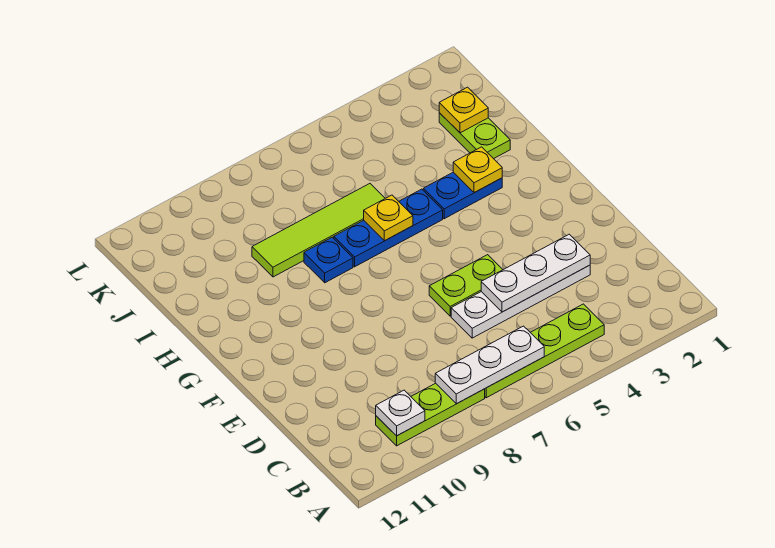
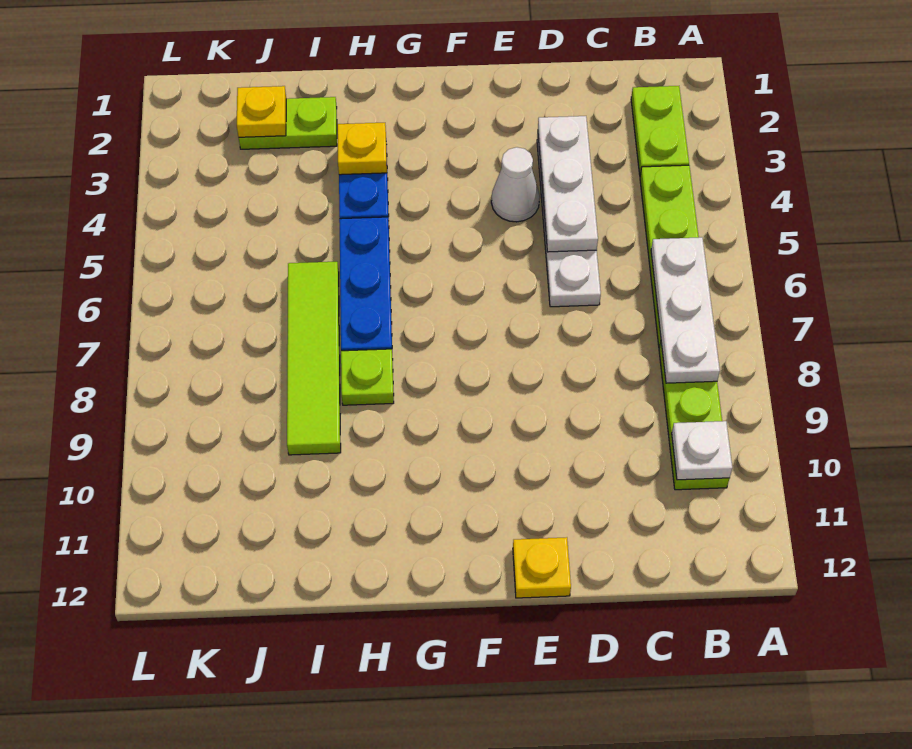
none -> white cone E4 level 1
lime plate E5:E6 level 1 -> lime plate B2:B3 level 1
yellow plate H6 level 2 -> yellow plate E12 level 1
blue plate H8 level 1 -> lime plate H8 level 1

